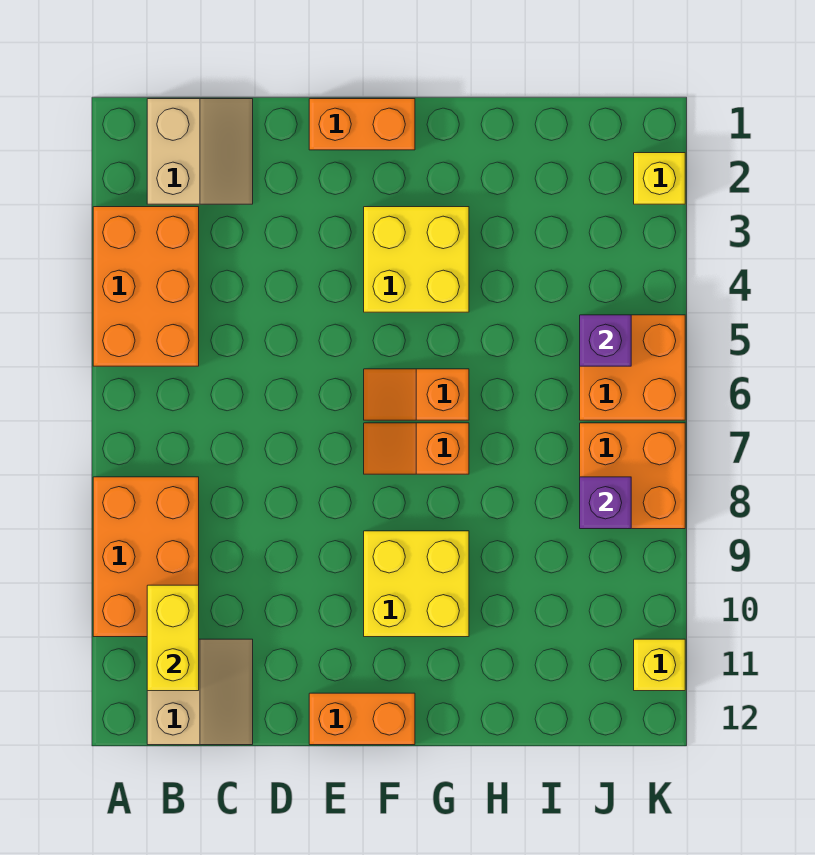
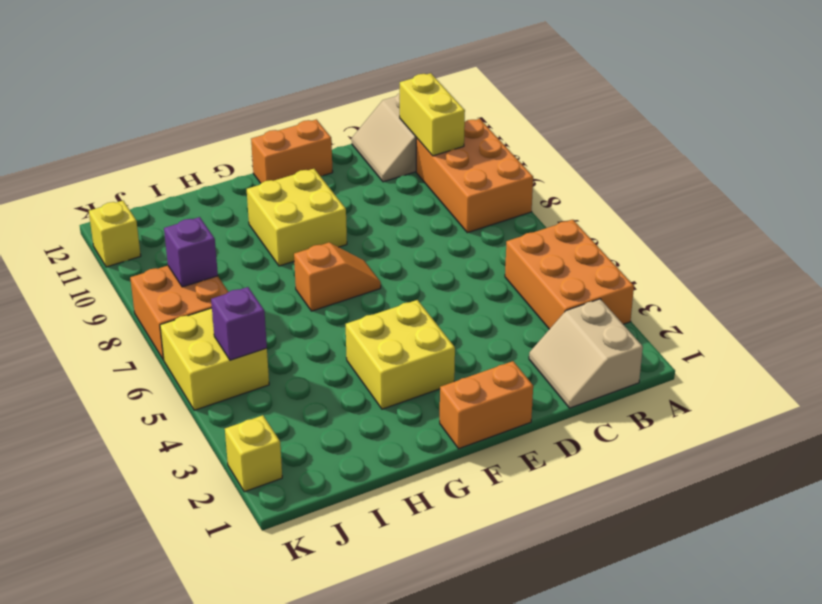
orange slope F6:G6 level 1 top G -> none
orange brick J5:K6 level 1 -> yellow brick J5:K6 level 1

